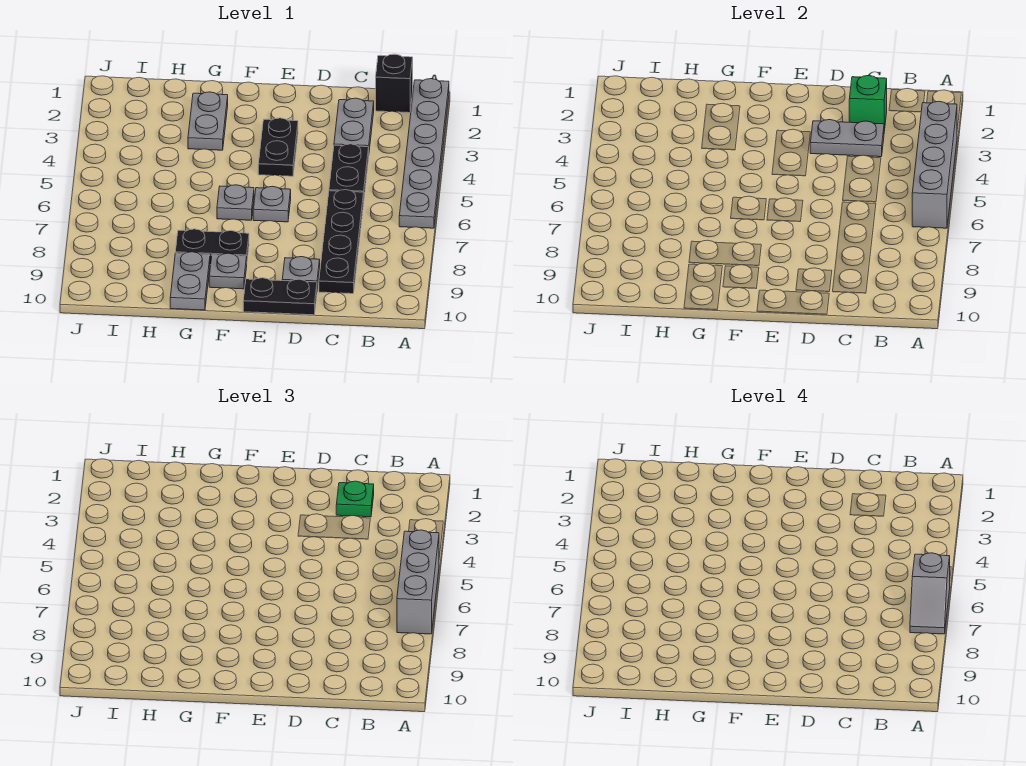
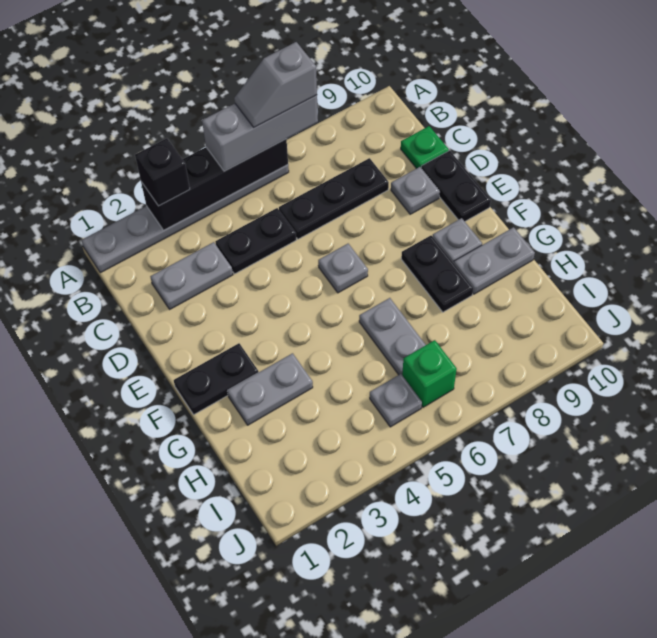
grey brick A3:A6 level 2 -> black brick A3:A6 level 2
grey slope A6:A7 level 4 top 6 -> grey slope A6:A7 level 4 top 7
black brick B1 level 1 -> black brick A3 level 3
green brick C2 level 2 -> green brick I6 level 1
green plate C2 level 3 -> green plate C10 level 1
grey plate C3:D3 level 2 -> grey plate G6:H6 level 1
black plate C6:C9 level 1 -> black plate C6:C8 level 1
black plate E3:E4 level 1 -> black plate F1:F2 level 1
grey plate F6 level 1 -> grey plate I5 level 1

